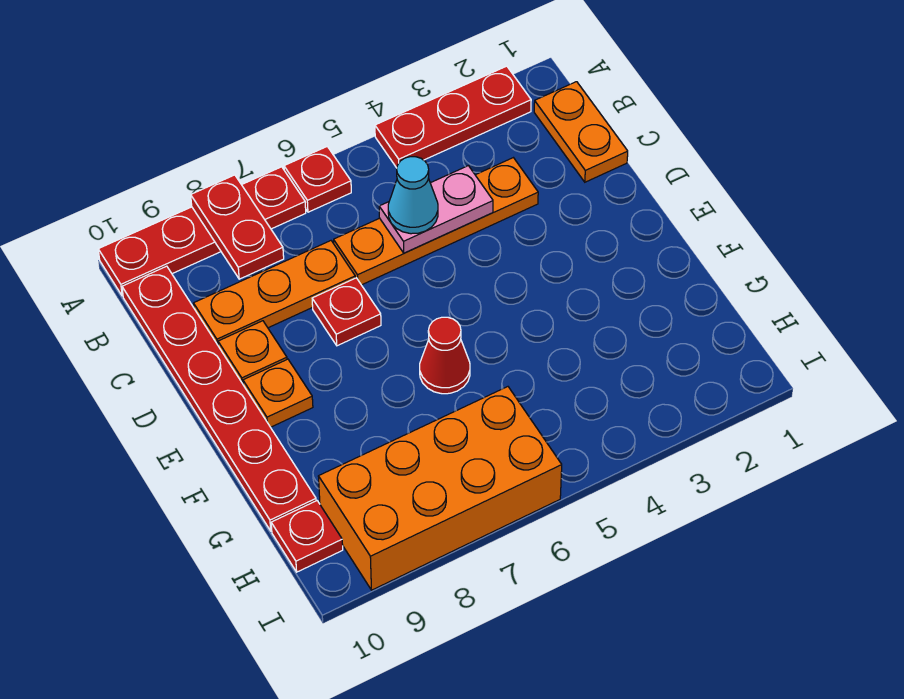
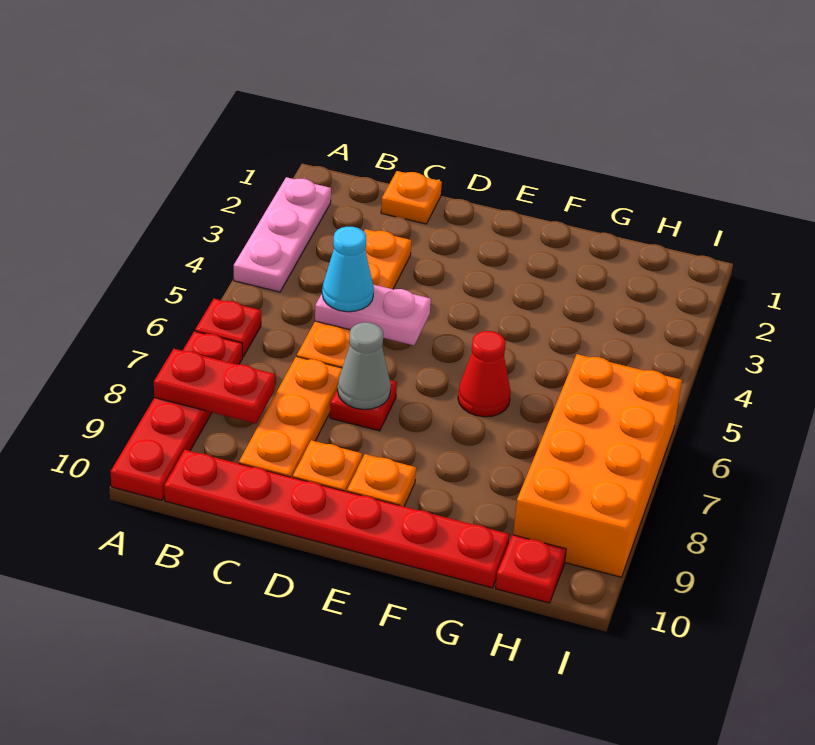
red plate A2:A4 level 1 -> pink plate A2:A4 level 1
orange plate B1:C1 level 1 -> orange plate C1 level 1
pink plate C4:C5 level 2 -> pink plate C5:D5 level 2
none -> grey cone D7 level 2

